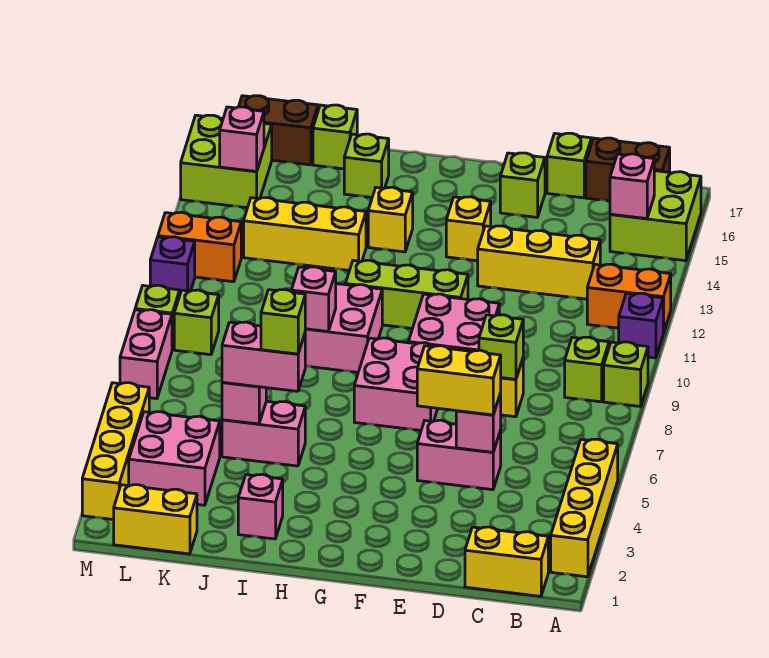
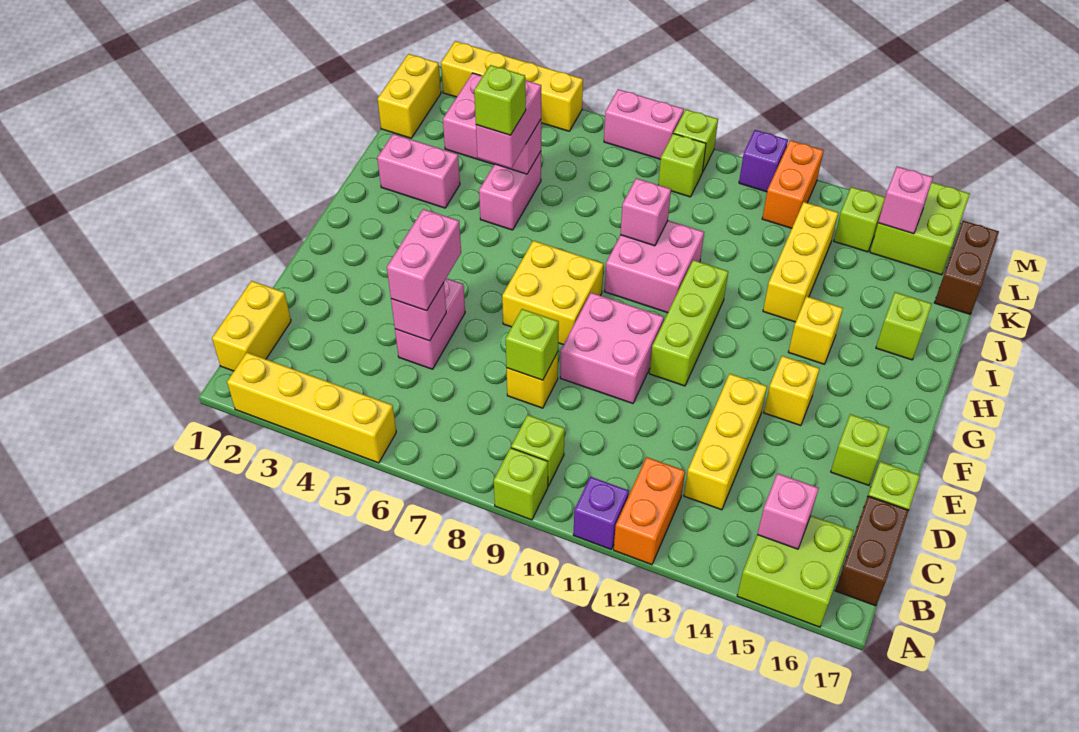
yellow brick D5:E5 level 3 -> pink brick D5:E5 level 3
pink brick F7:G8 level 1 -> yellow brick F7:G8 level 1
pink brick I2 level 1 -> pink brick I2:I3 level 1
lime brick J17 level 1 -> lime brick L14 level 1

